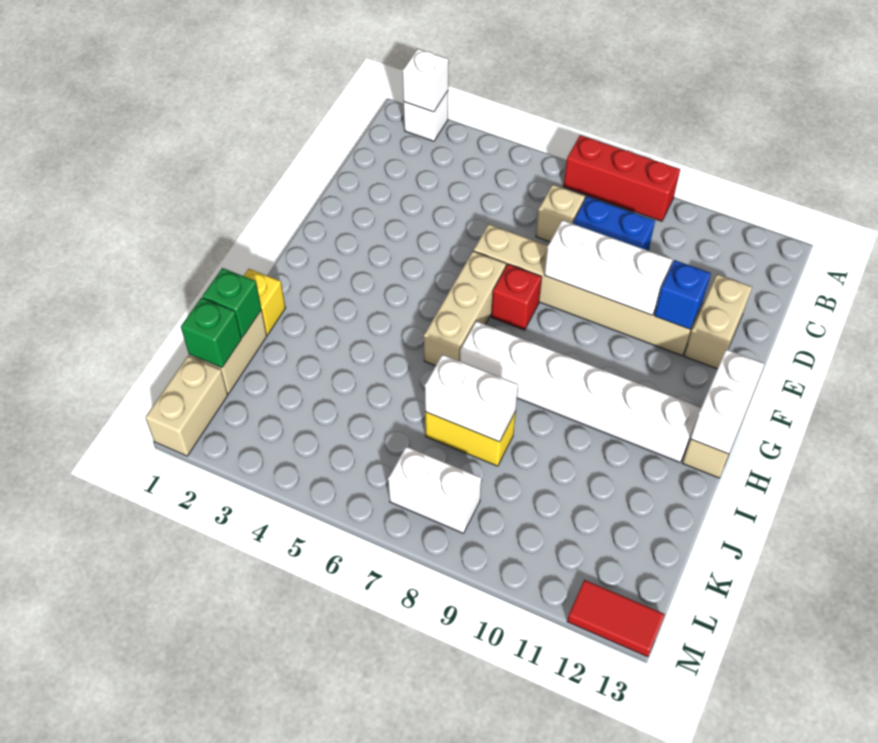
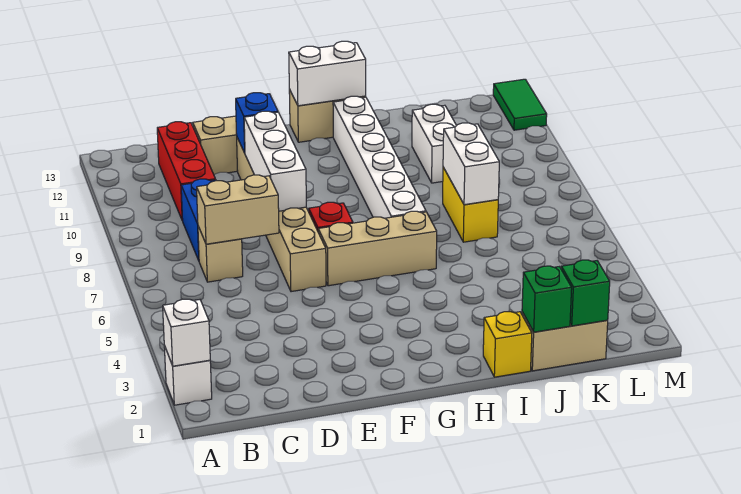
red brick A7:A9 level 1 -> red brick C10:C12 level 1
tan brick L1:M1 level 1 -> tan brick C7:D7 level 2
white brick L7:L8 level 1 -> white brick J10:J11 level 1
red tile M12:M13 level 1 -> green tile M12:M13 level 1

